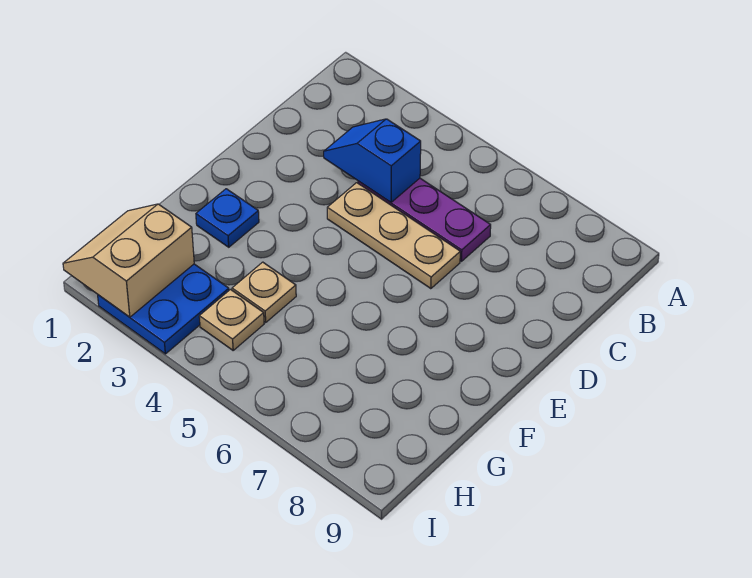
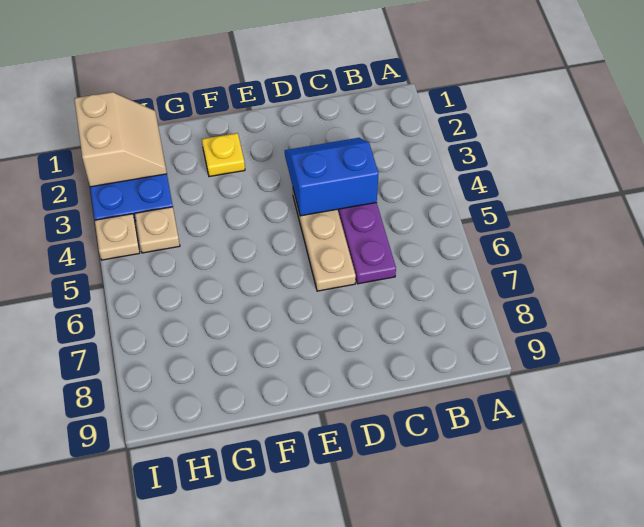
blue slope C3:C4 level 2 top 4 -> blue slope C3:D4 level 2 top 4
blue plate F2 level 1 -> yellow plate F2 level 1
tan plate G4 level 1 -> tan plate I4 level 1
tan slope H1:I2 level 2 top 2 -> tan slope H1:I2 level 2 top I

